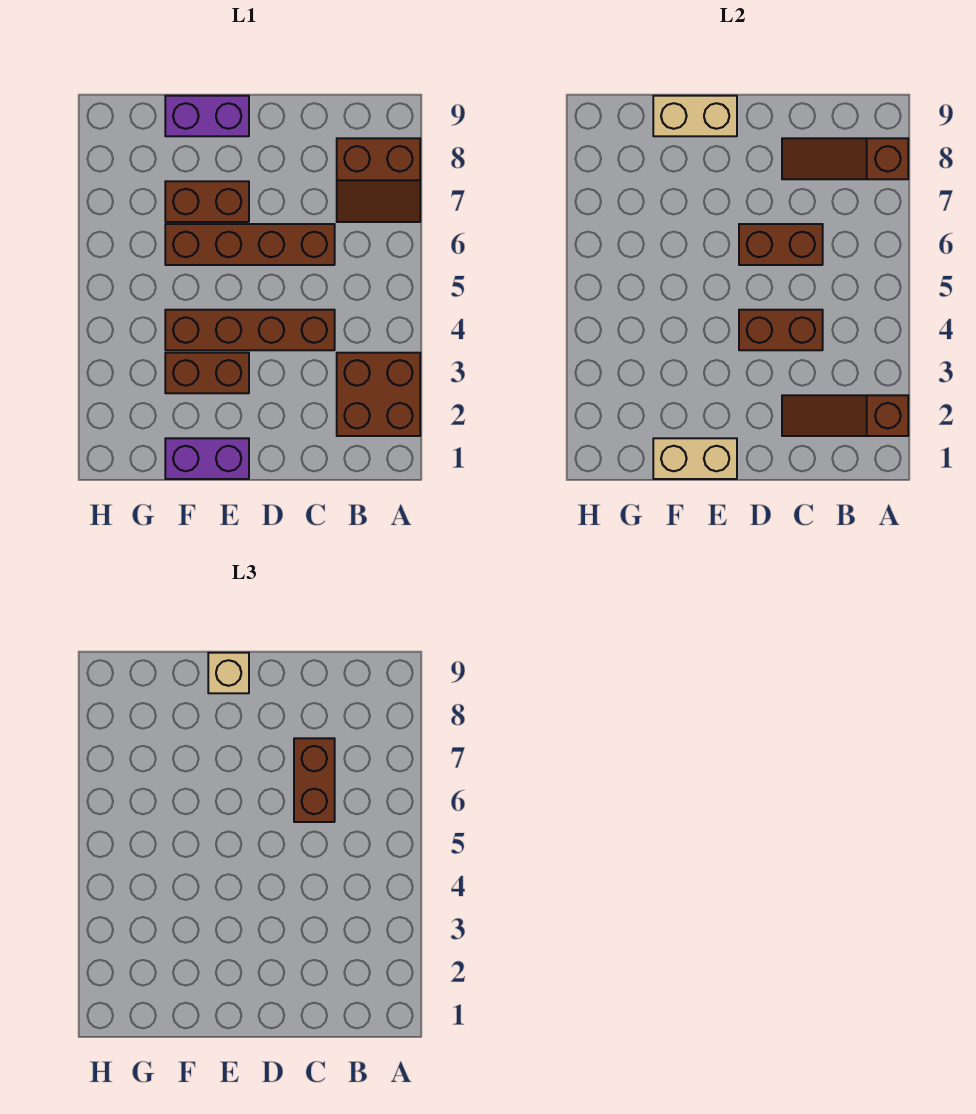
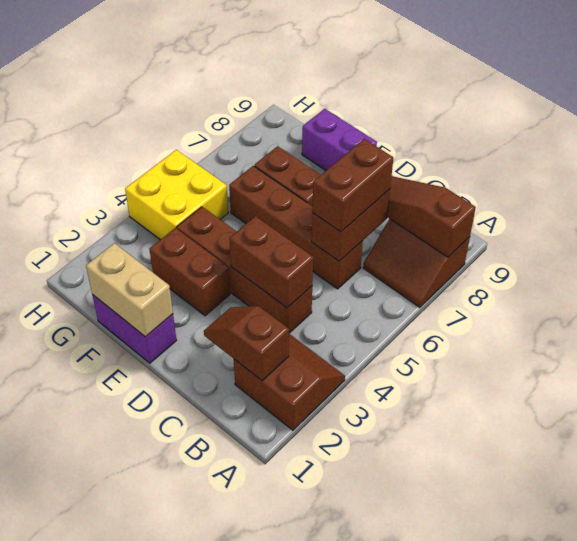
brown brick A2:B3 level 1 -> brown slope A2:B3 level 1 top 2
brown slope A2:C2 level 2 top A -> brown slope B2:C2 level 2 top B
brown brick C6:D6 level 2 -> brown brick C6:C7 level 2
tan brick E9:F9 level 2 -> none
tan brick E9 level 3 -> none
none -> yellow brick G4:H5 level 1

